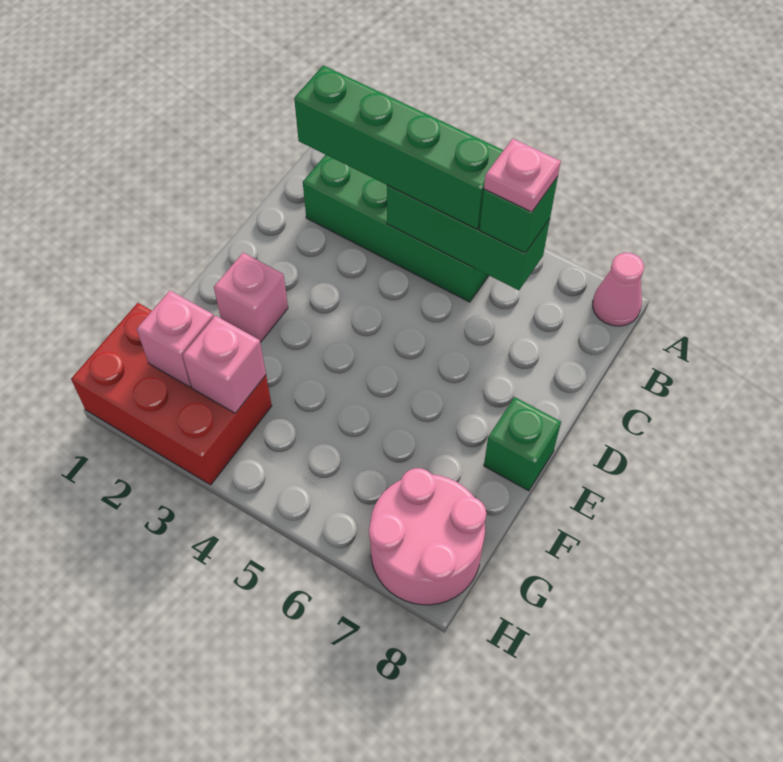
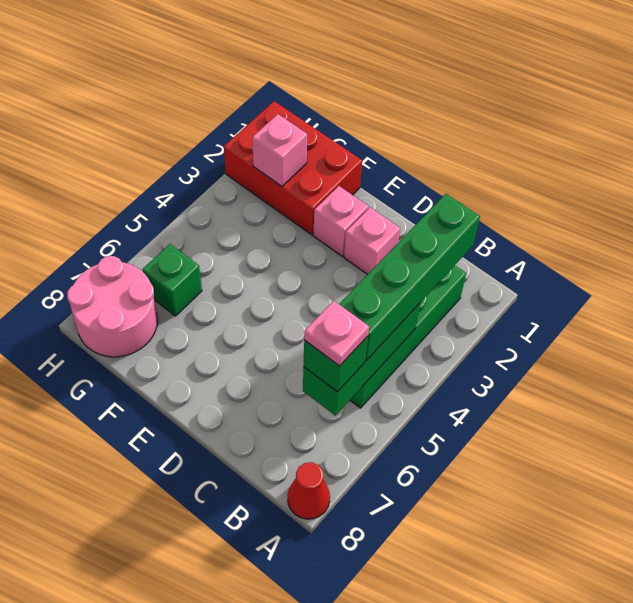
pink cone A8 level 1 -> red cone A8 level 1
green brick E8 level 1 -> green brick G6 level 1
red brick G1:H3 level 1 -> red brick F1:H2 level 1
pink brick G3 level 2 -> pink brick D2 level 1

